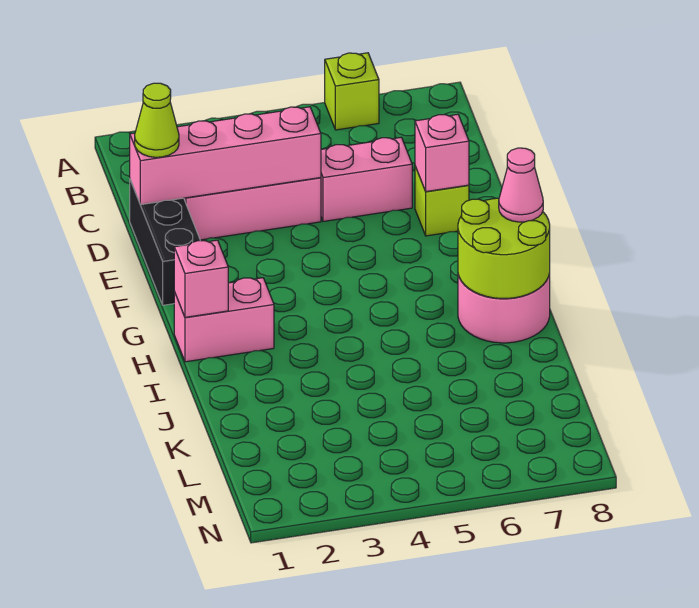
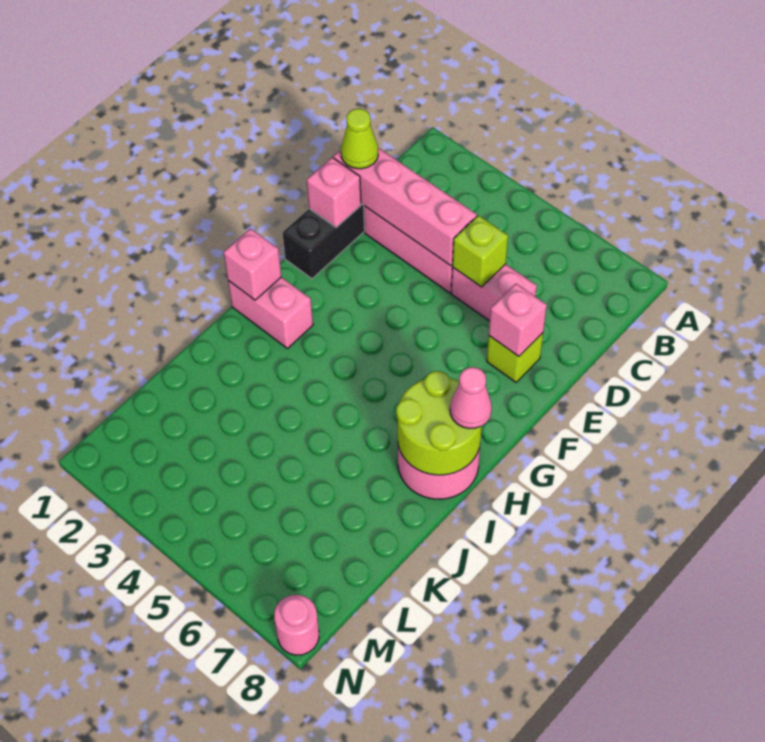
lime brick A6 level 1 -> lime brick D5 level 2
none -> pink brick E1 level 2
none -> pink round brick N8 level 1

